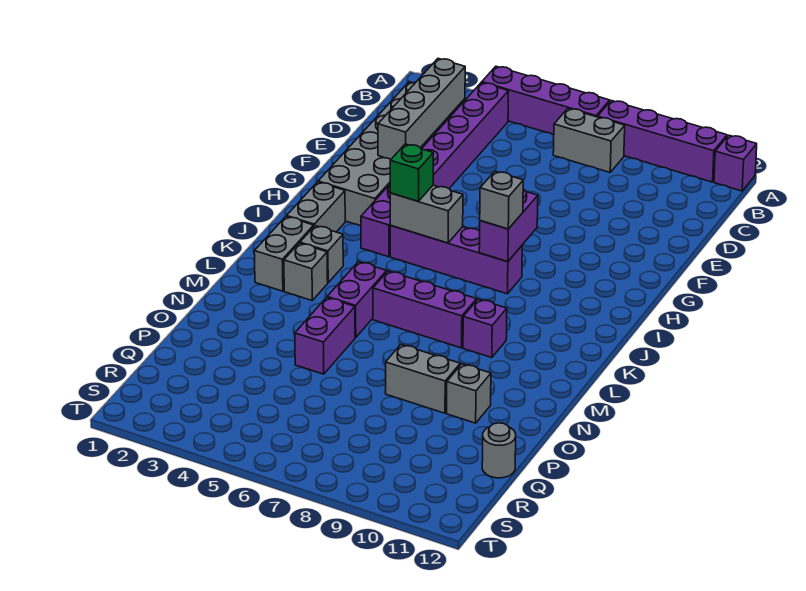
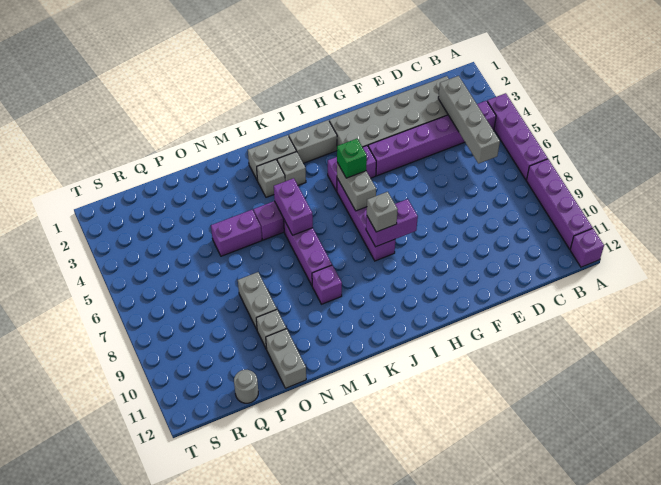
grey brick B7:B8 level 1 -> grey brick O11:O12 level 1
grey brick C3:F3 level 2 -> grey brick C3:C6 level 2
none -> purple brick L5:L6 level 2

